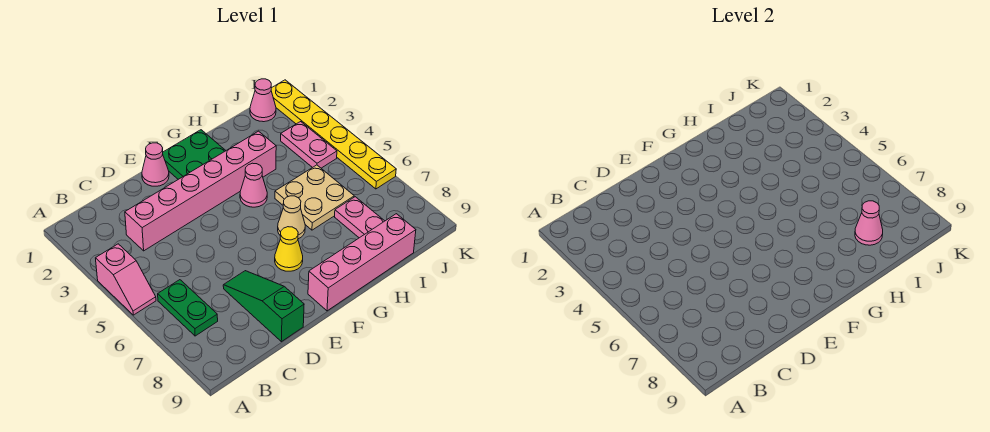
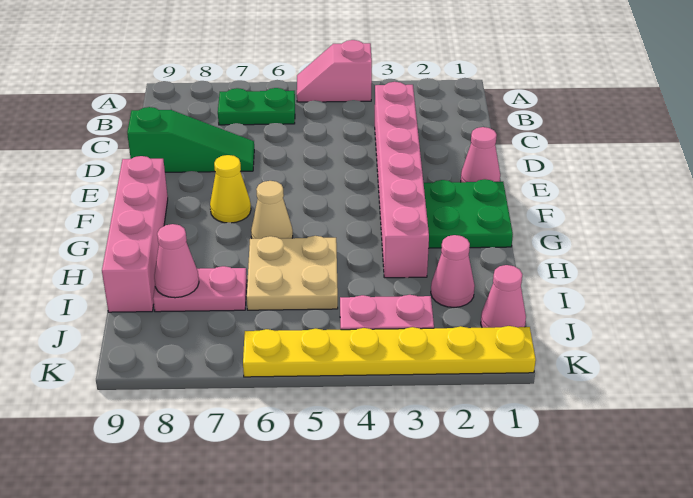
pink cone G4 level 1 -> pink cone I2 level 1

